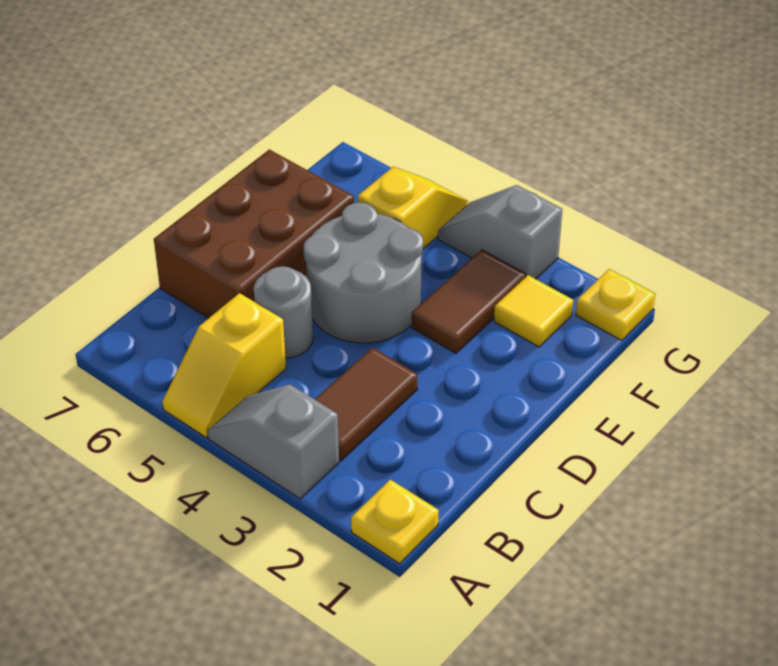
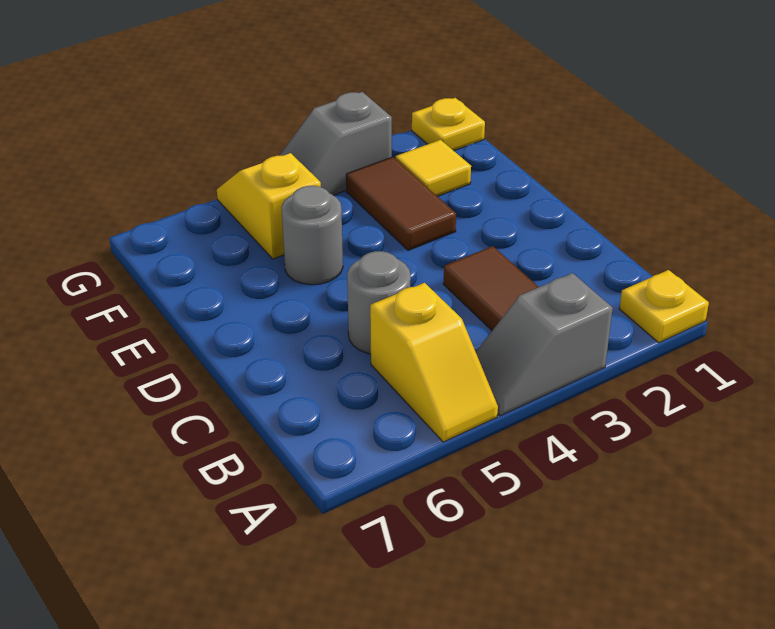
brown brick C6:E7 level 1 -> none
grey round brick D4:E5 level 1 -> grey round brick E5 level 1

